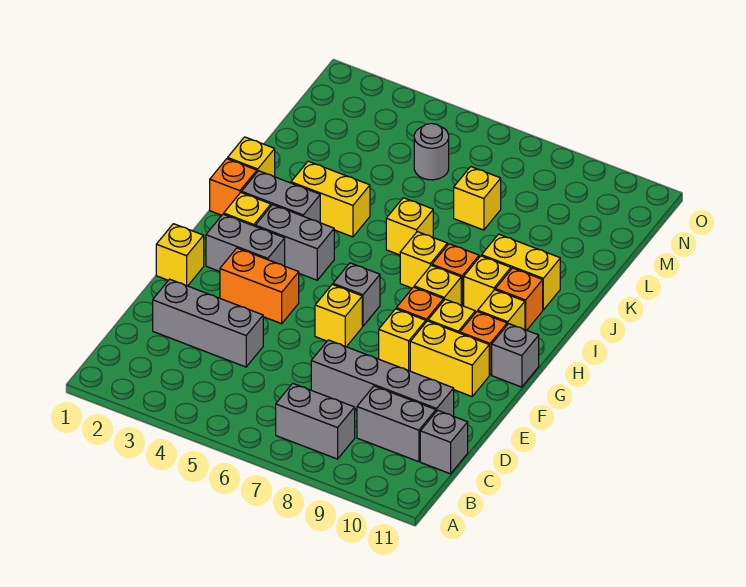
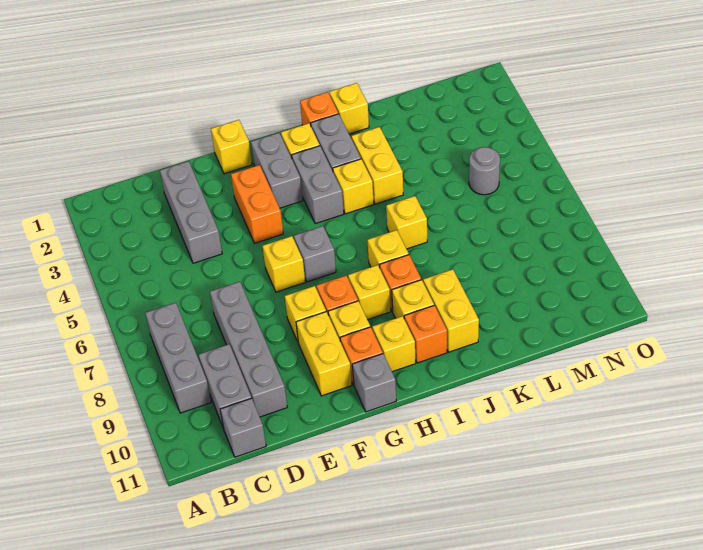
grey brick B7:B8 level 1 -> grey brick B7:B9 level 1
yellow brick L7 level 1 -> yellow brick I4 level 1

